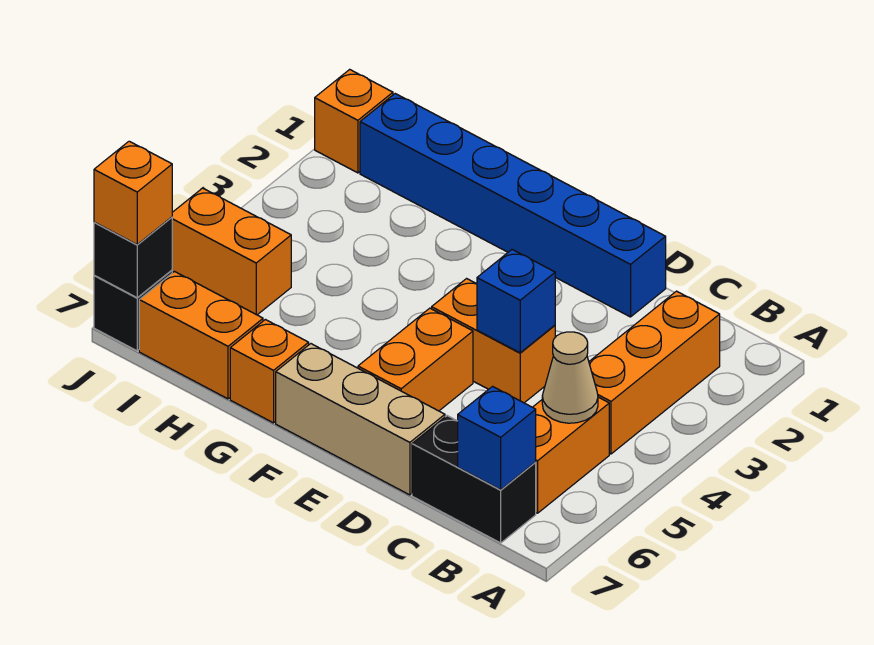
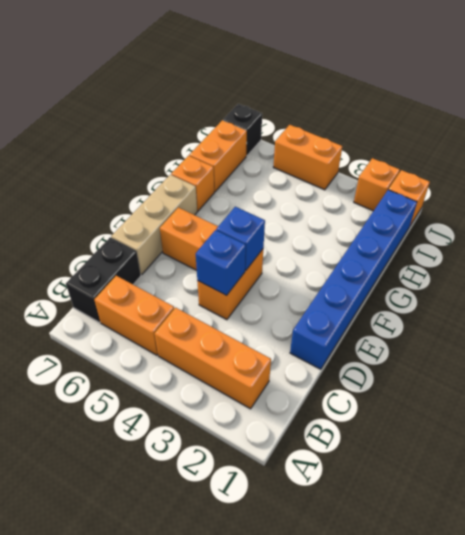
tan cone B5 level 2 -> none
blue brick B7 level 2 -> blue brick E4 level 2
orange brick I5:J5 level 1 -> orange brick J4:J5 level 1
black brick J7 level 2 -> none
orange brick J7 level 3 -> orange brick J2 level 1

